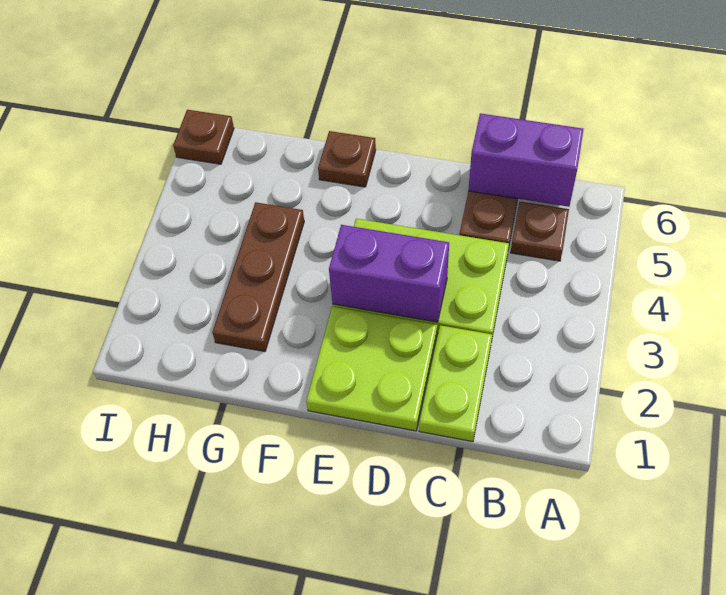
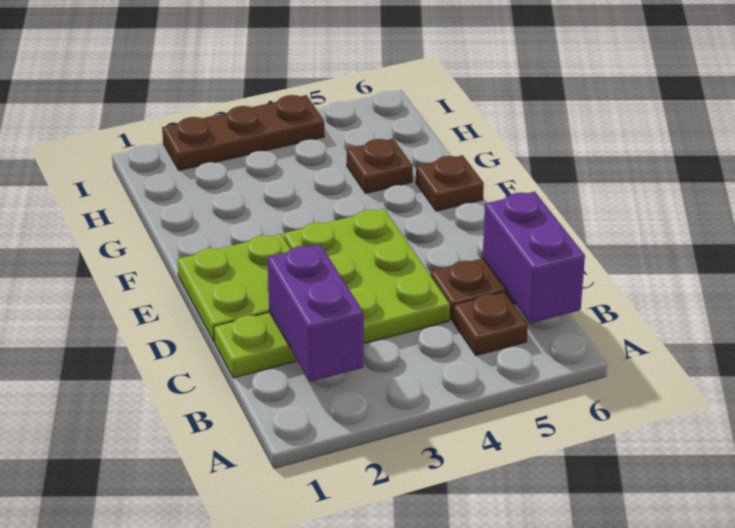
purple brick D3:E3 level 2 -> purple brick B2:C2 level 2
brown plate G2:G4 level 1 -> brown plate I2:I4 level 1
brown plate I6 level 1 -> brown plate G5 level 1

